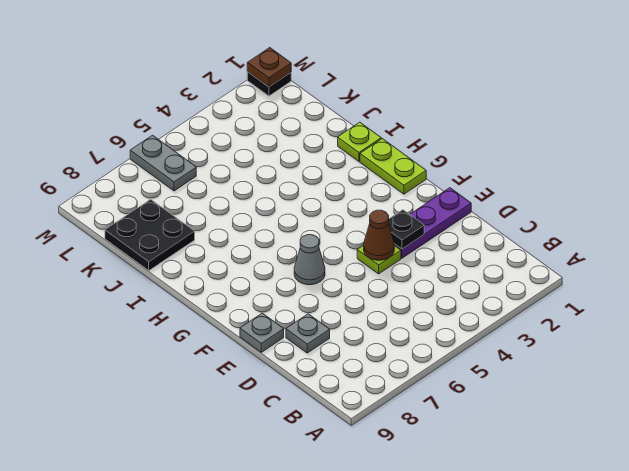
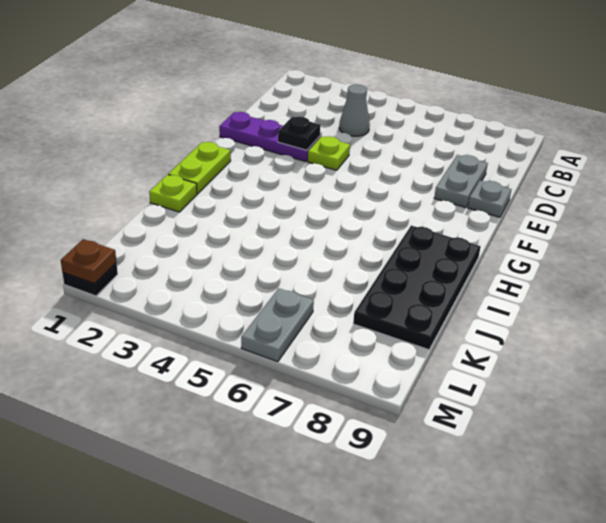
grey plate D8 level 1 -> grey plate D8:E8 level 1
brown cone E4 level 2 -> none
grey cone F6 level 1 -> grey cone C4 level 1
black plate J8:K9 level 1 -> black plate H8:K9 level 1

